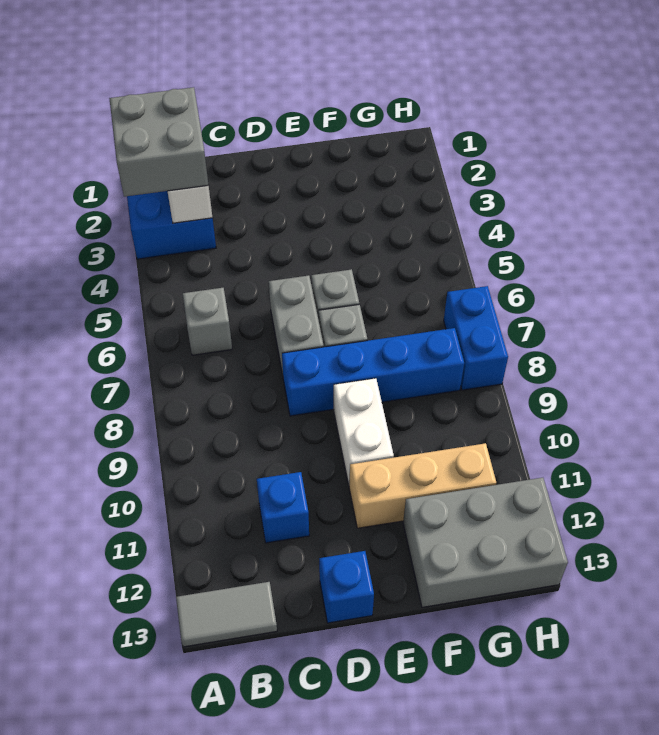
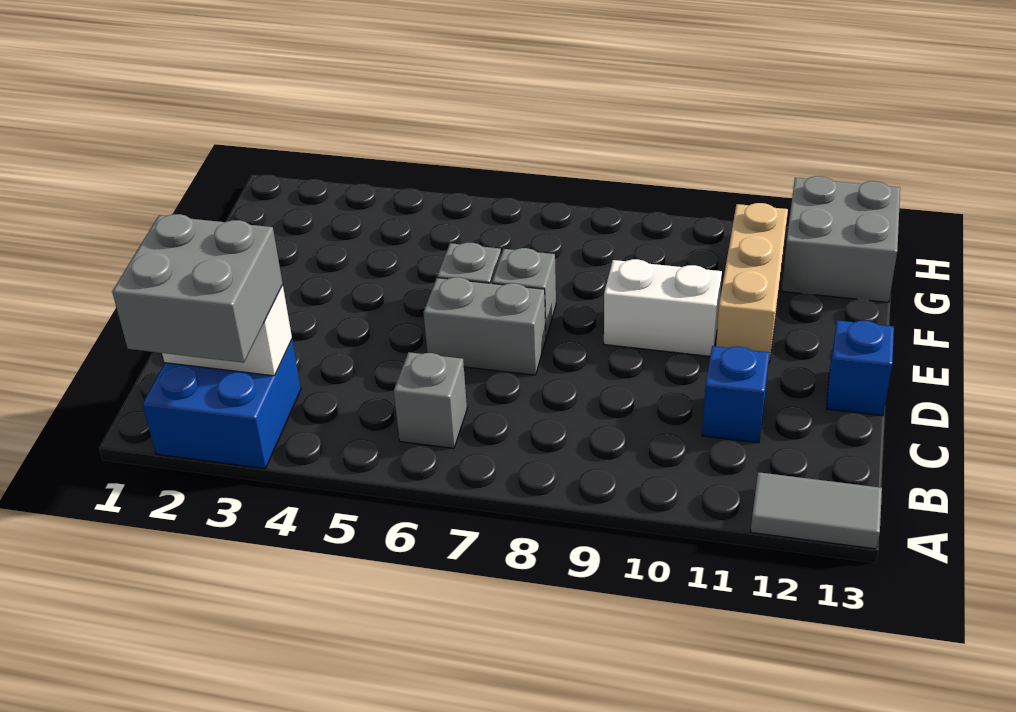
grey tile A13:B13 level 1 -> grey tile A12:A13 level 1
blue brick D8:G8 level 1 -> none
grey brick F12:H13 level 1 -> grey brick G12:H13 level 1
blue brick H7:H8 level 1 -> none

